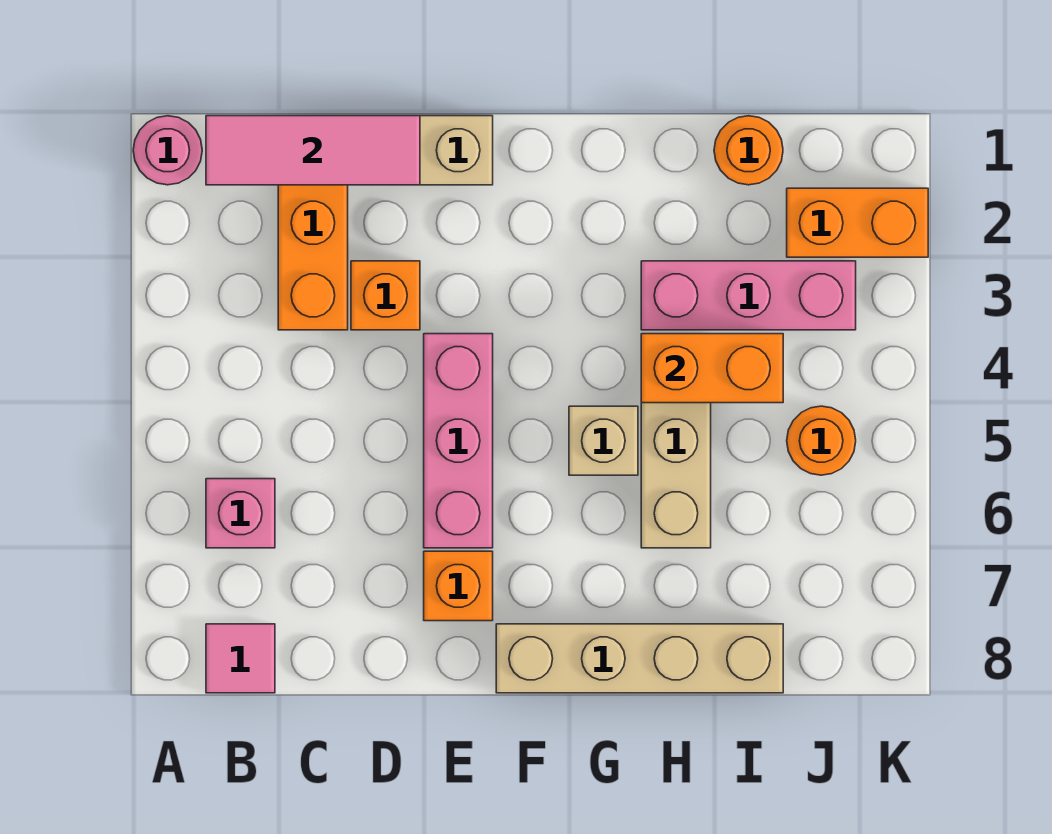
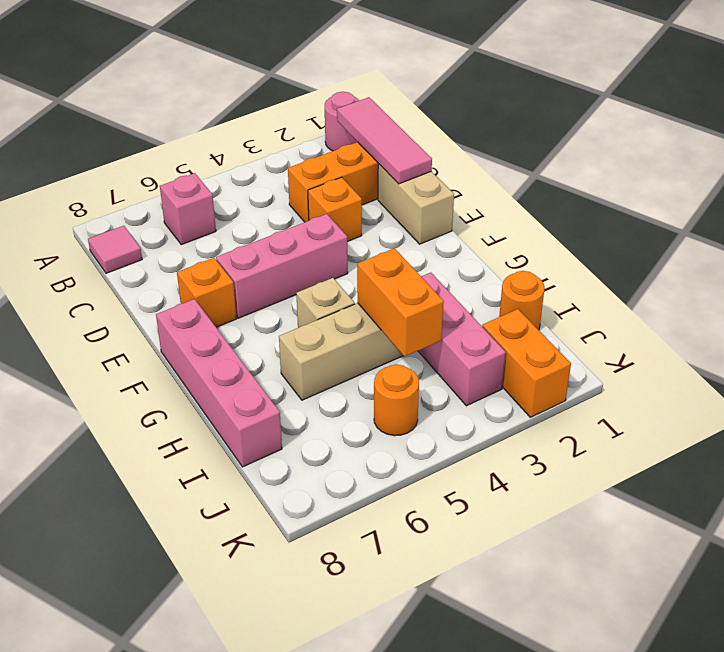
tan brick F8:I8 level 1 -> pink brick F8:I8 level 1

